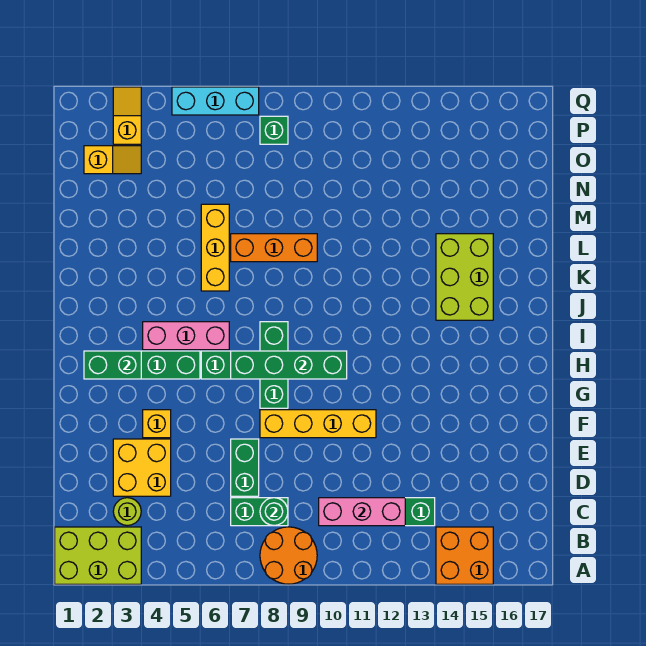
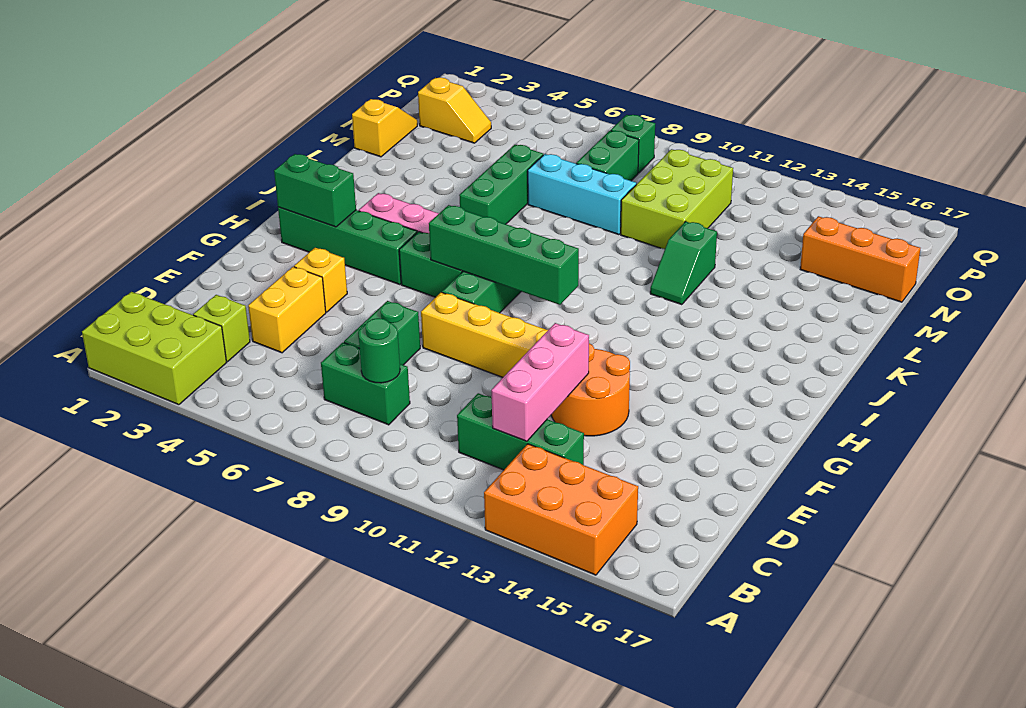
orange round brick A8:B9 level 1 -> orange round brick E12:F13 level 1
orange brick A14:B15 level 1 -> orange brick A13:B15 level 1
lime round brick C3 level 1 -> lime brick C3 level 1
pink brick C10:C12 level 2 -> pink brick C12:E12 level 2
yellow brick D3:E4 level 1 -> yellow brick D4:E4 level 1
lime brick J14:L15 level 1 -> lime brick M10:O11 level 1
yellow brick K6:M6 level 1 -> green brick K6:M6 level 1
none -> green slope K12:L12 level 1 top L
orange brick L7:L9 level 1 -> orange brick N15:N17 level 1
none -> green brick N8:O8 level 1
yellow slope P3:Q3 level 1 top P -> yellow slope M1:N1 level 1 top M
cyan brick Q5:Q7 level 1 -> cyan brick M7:M9 level 1

